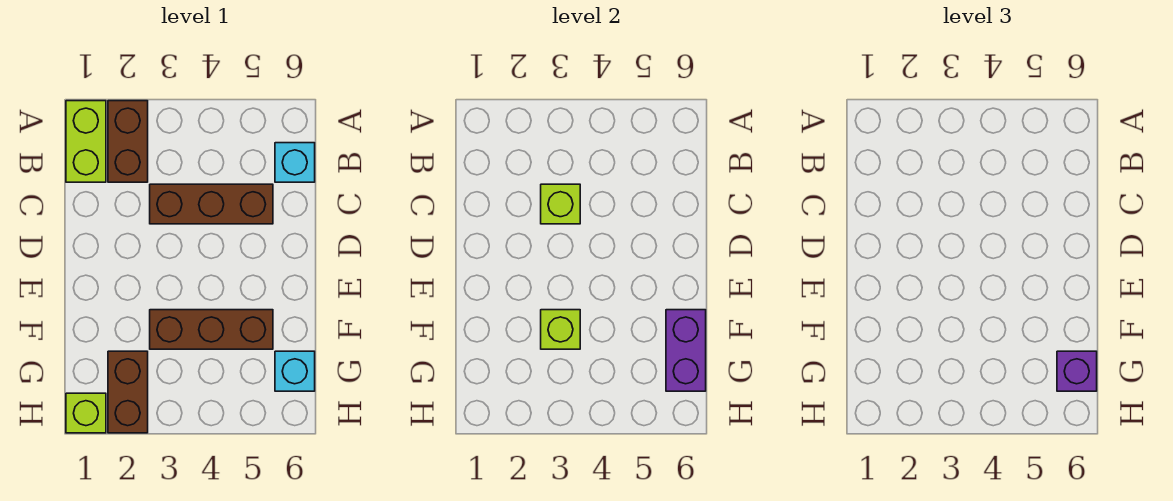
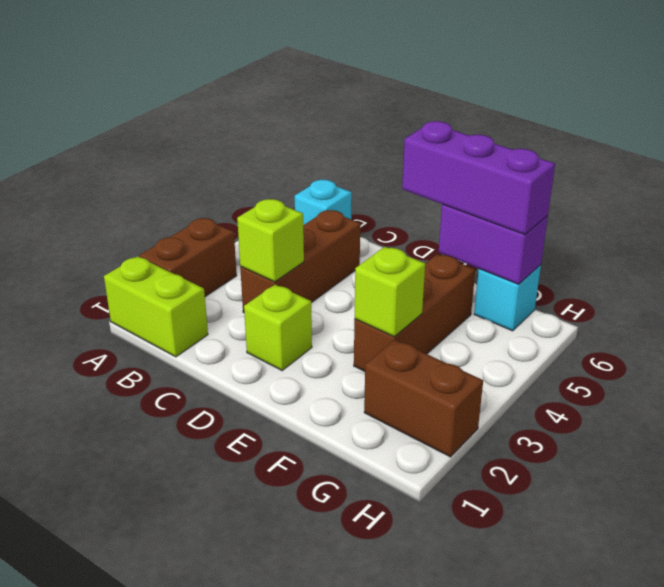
brown brick A2:B2 level 1 -> brown brick A2:A3 level 1
purple brick G6 level 3 -> purple brick E6:G6 level 3
lime brick H1 level 1 -> lime brick D2 level 1

